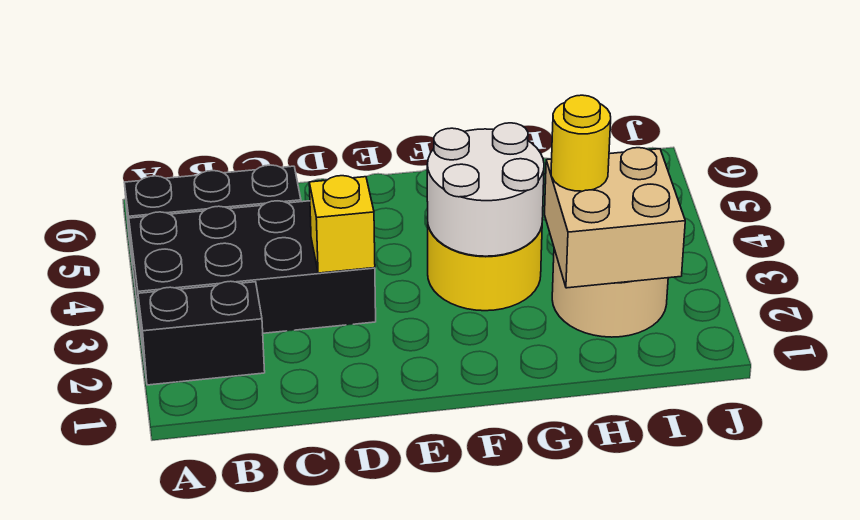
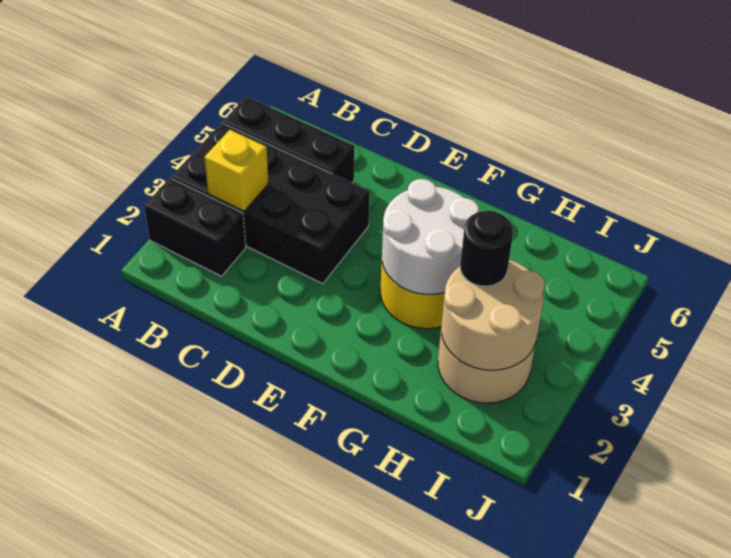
yellow brick D3 level 2 -> yellow brick B3 level 2
tan brick H2:I3 level 2 -> tan round brick H2:I3 level 2
yellow round brick H3 level 3 -> black round brick H3 level 3

